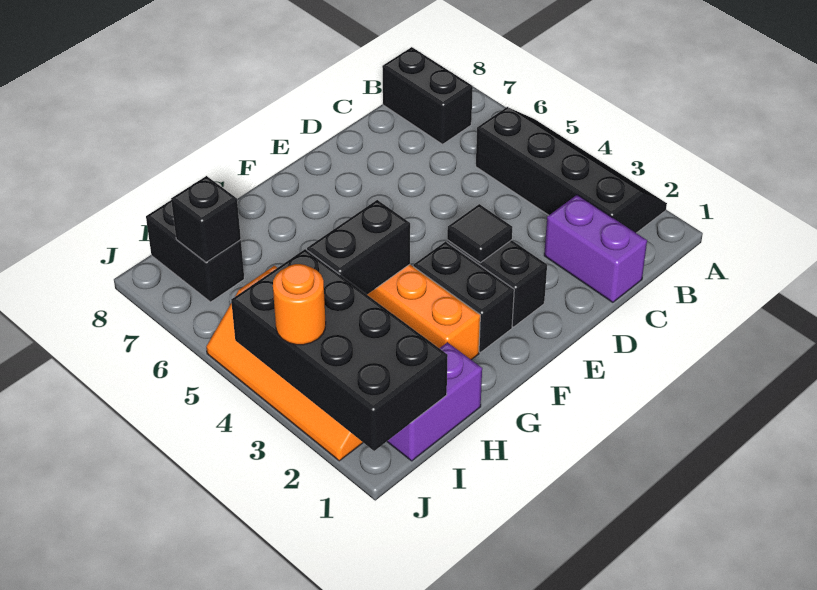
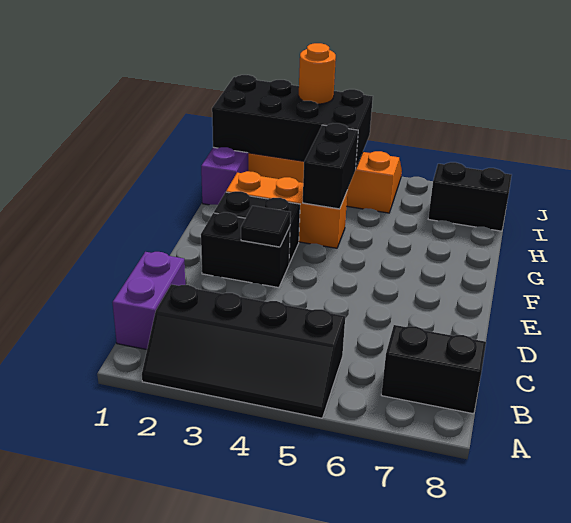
purple brick C1:C2 level 1 -> purple brick B1:C1 level 1
black brick I7 level 2 -> none

